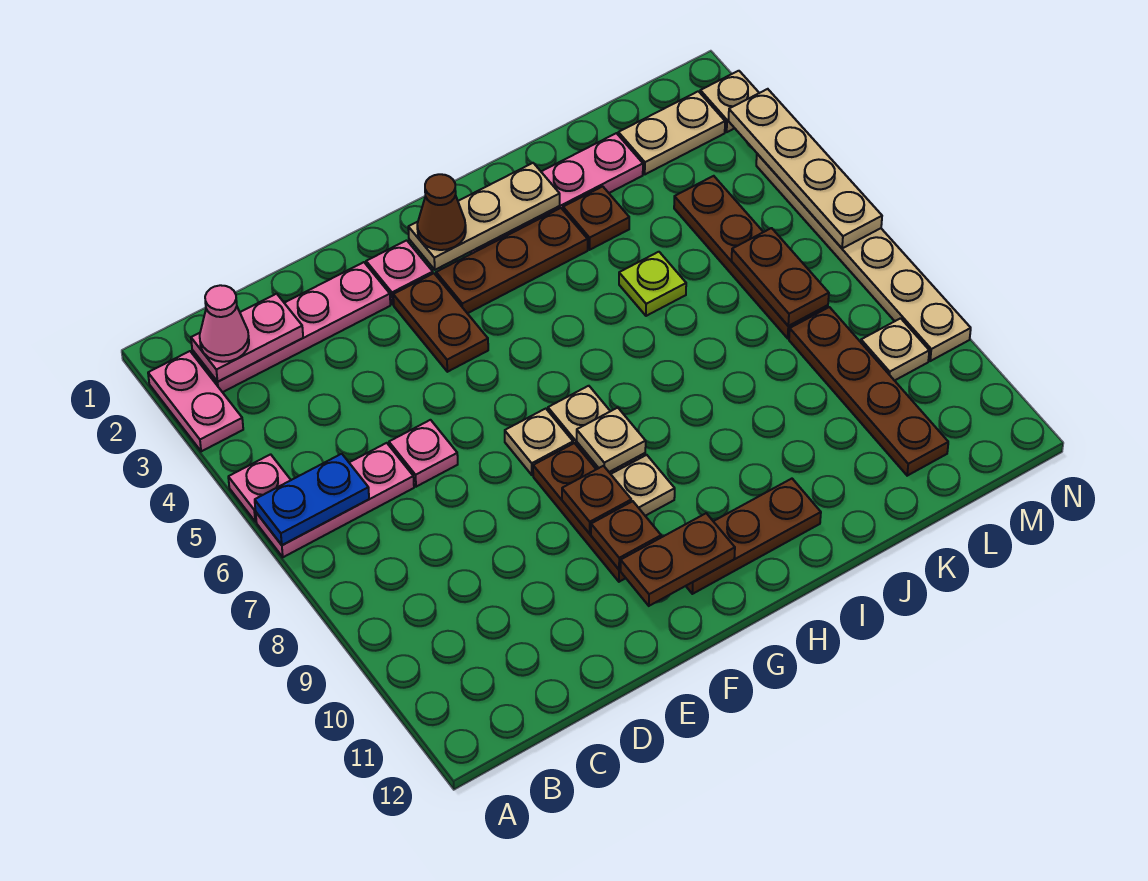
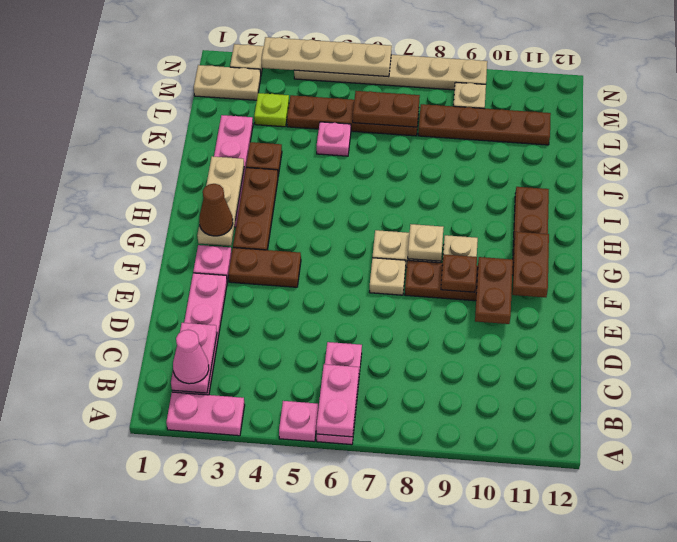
blue plate A6:B6 level 2 -> pink plate A6:B6 level 2
pink plate D6 level 1 -> pink plate K5 level 1
brown plate F10 level 2 -> brown plate E10:F10 level 2
lime plate J5 level 1 -> lime plate L3 level 1
tan plate L2:M2 level 1 -> tan plate M1:M2 level 1

